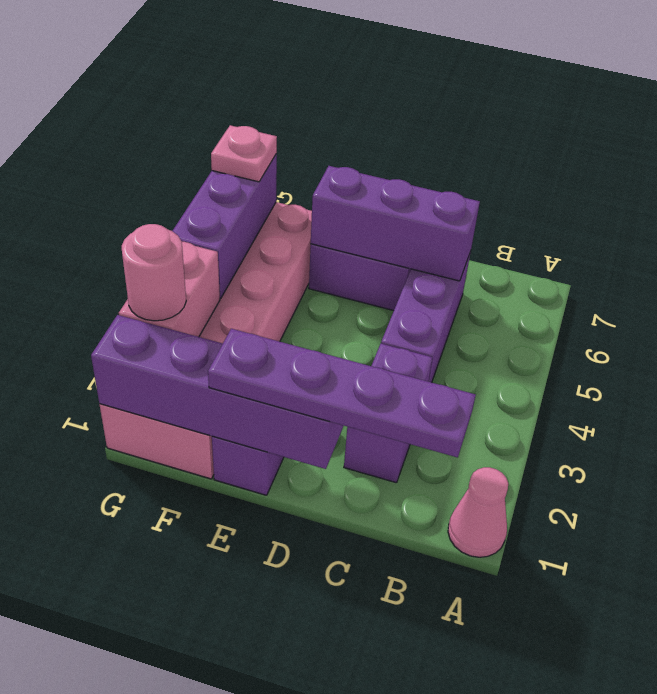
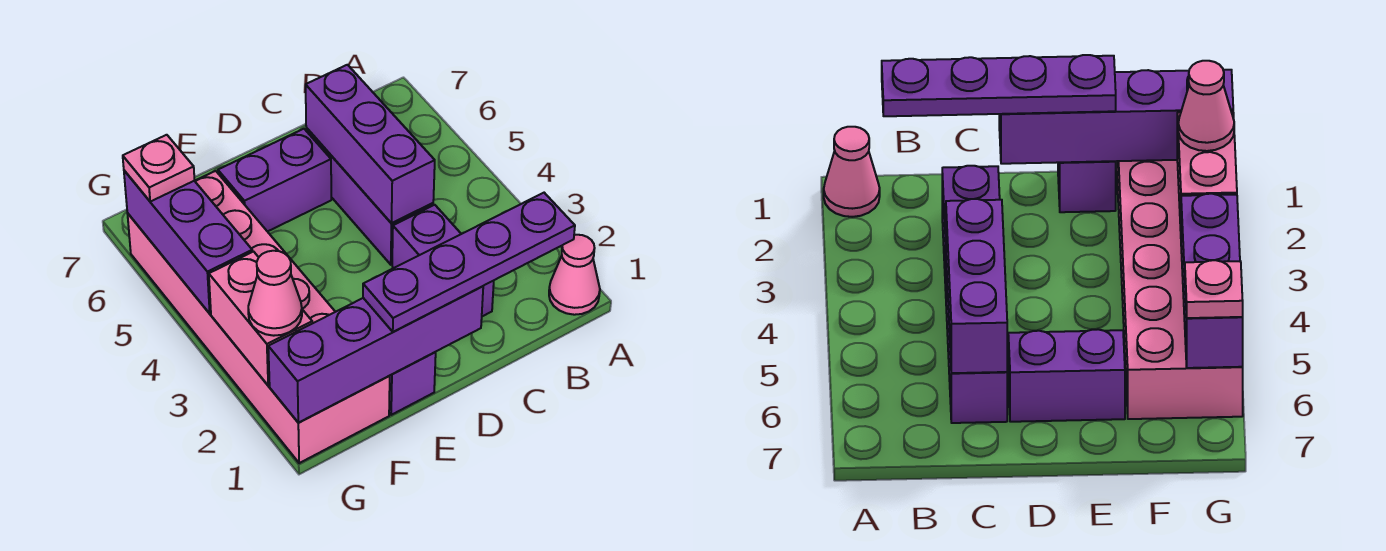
purple brick C6:E6 level 2 -> purple brick C4:C6 level 2
pink round brick G2 level 3 -> pink cone G2 level 3

